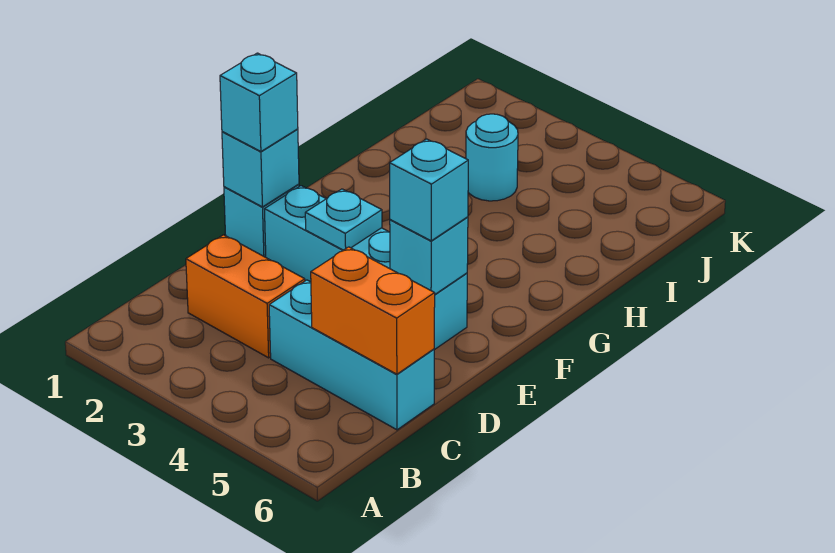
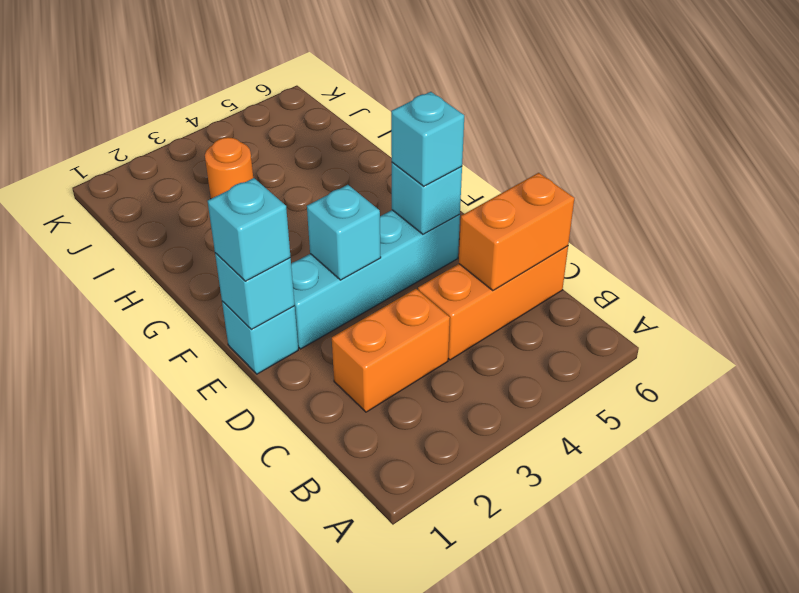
cyan brick C4:C6 level 1 -> orange brick C4:C6 level 1
cyan plate E3 level 2 -> cyan brick E3 level 2
cyan round brick I3 level 1 -> orange round brick I3 level 1

